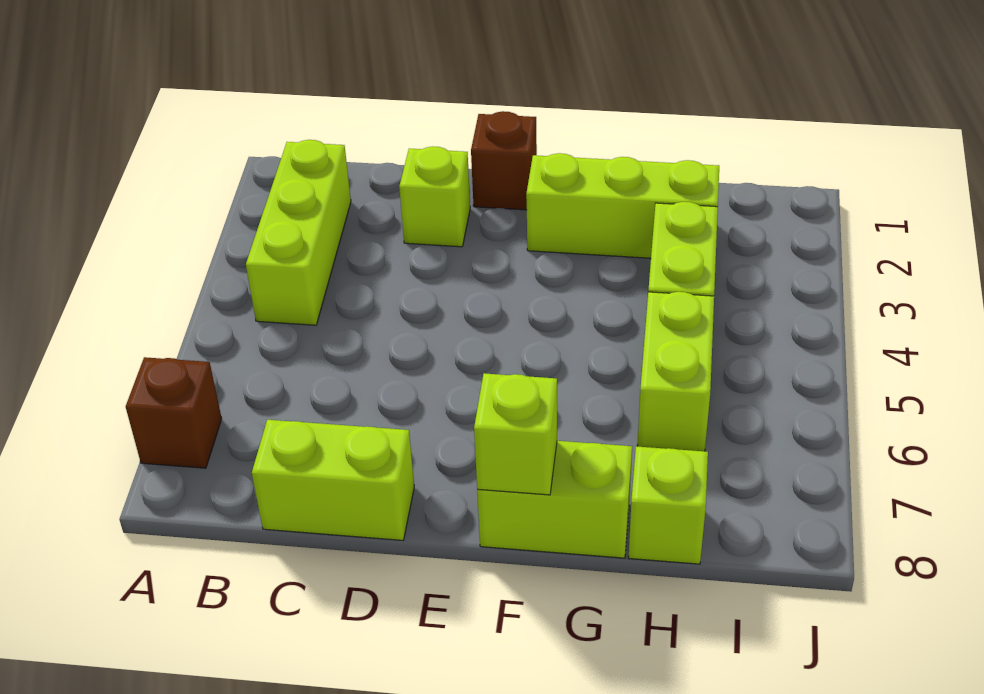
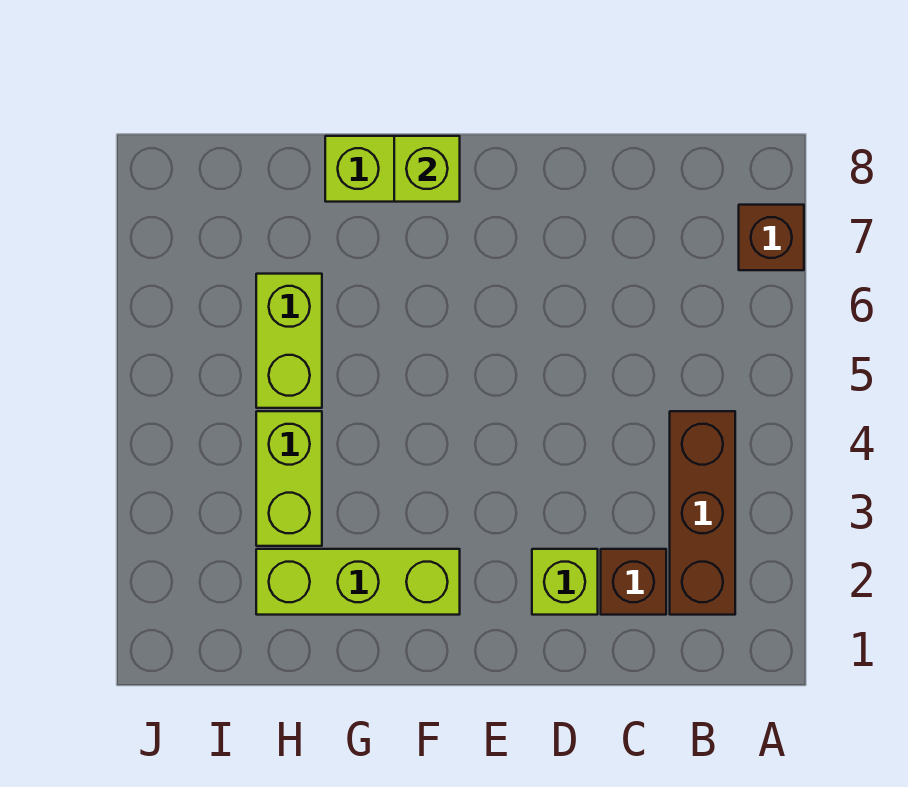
lime brick B2:B4 level 1 -> brown brick B2:B4 level 1
lime brick C8:D8 level 1 -> none
brown brick E1 level 1 -> brown brick C2 level 1
lime brick H8 level 1 -> none

